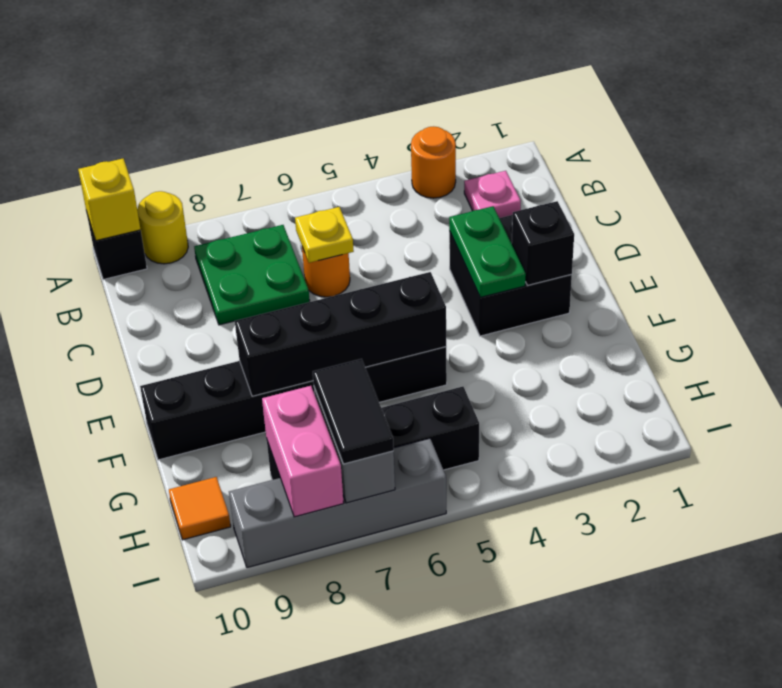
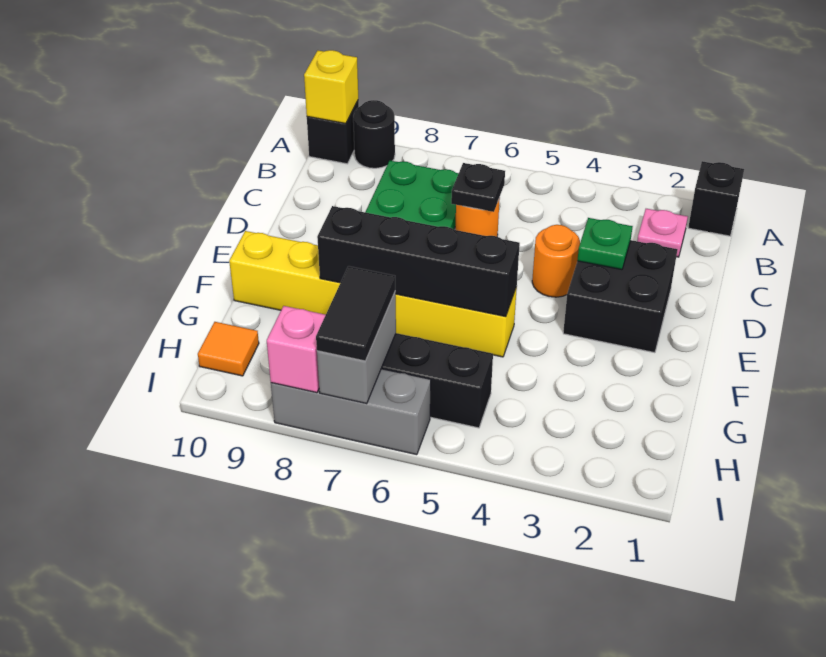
orange round brick A3 level 1 -> orange round brick D4 level 1
yellow round brick A9 level 1 -> black round brick A9 level 1
yellow plate C6 level 2 -> black plate C6 level 2
green plate D3:E3 level 2 -> green plate D3 level 2
black brick E2 level 2 -> black brick A1 level 1
black brick F5:F10 level 1 -> yellow brick F5:F10 level 1
pink brick H8:I8 level 2 -> pink brick I8 level 2
grey brick I6:I9 level 1 -> grey brick I6:I8 level 1

